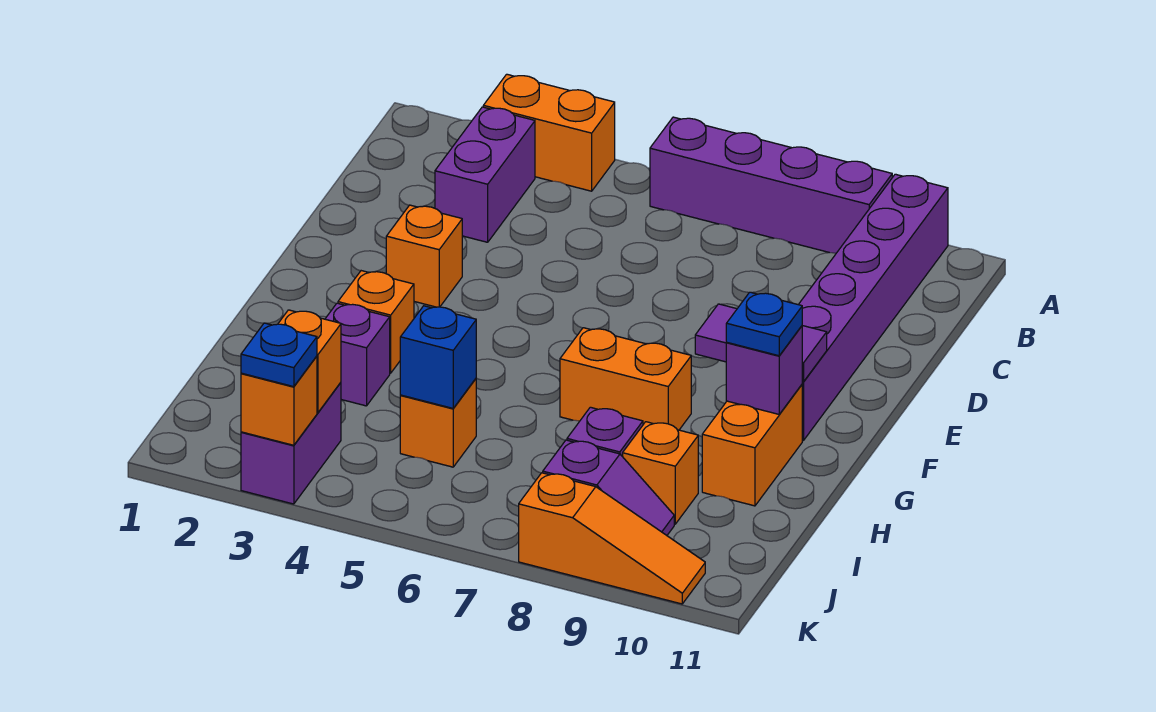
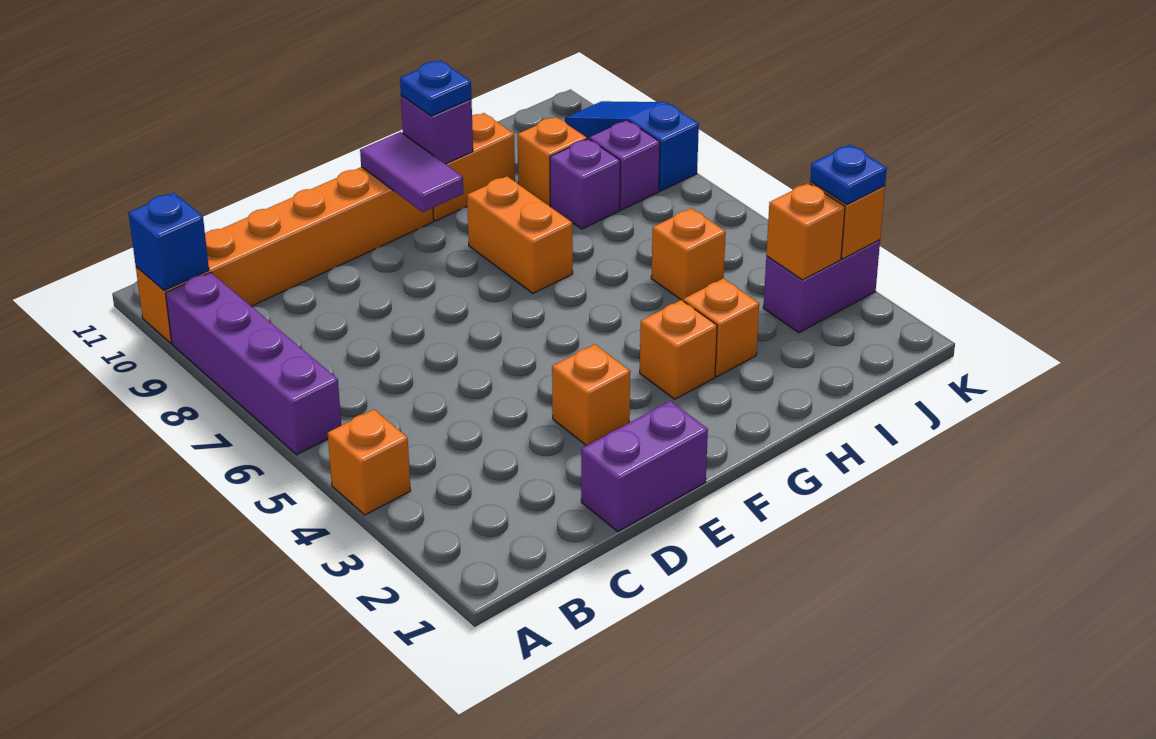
orange brick A3:A4 level 1 -> orange brick A4 level 1
purple brick A10:F10 level 1 -> orange brick A10:F10 level 1
purple brick B3:C3 level 1 -> purple brick D1:E1 level 1
purple brick H3 level 1 -> orange brick H3 level 1
blue brick I5 level 2 -> blue brick A10 level 2
orange slope K8:K10 level 1 top 8 -> blue slope K8:K10 level 1 top 8

